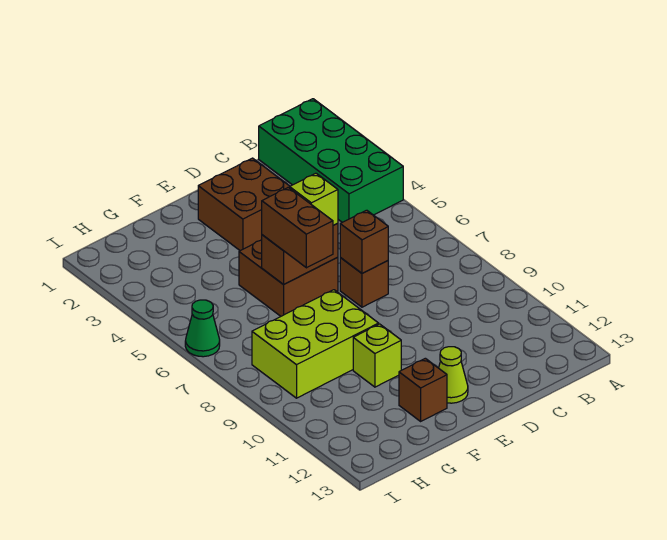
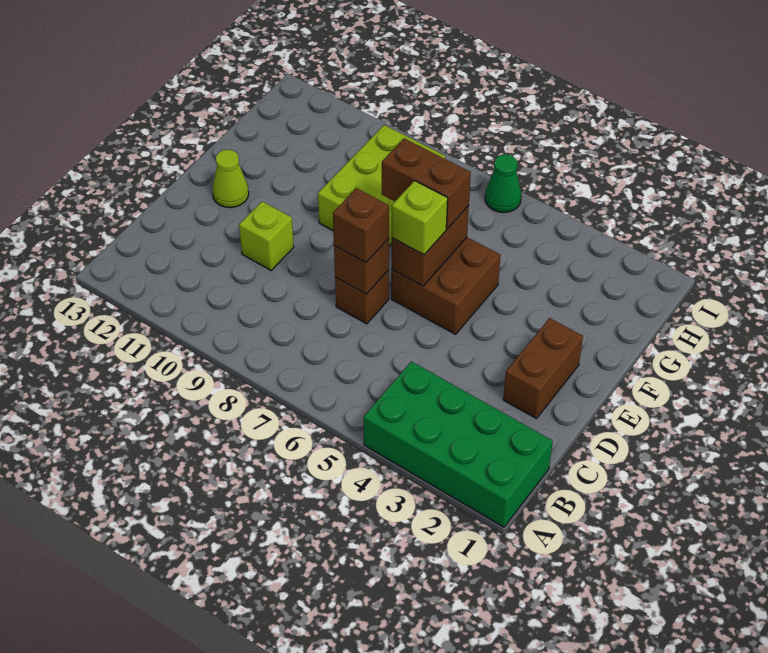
brown brick D2:E3 level 1 -> brown brick D2:E2 level 1
lime brick F10 level 1 -> lime brick D10 level 1
brown brick F12 level 1 -> brown brick D7 level 3

